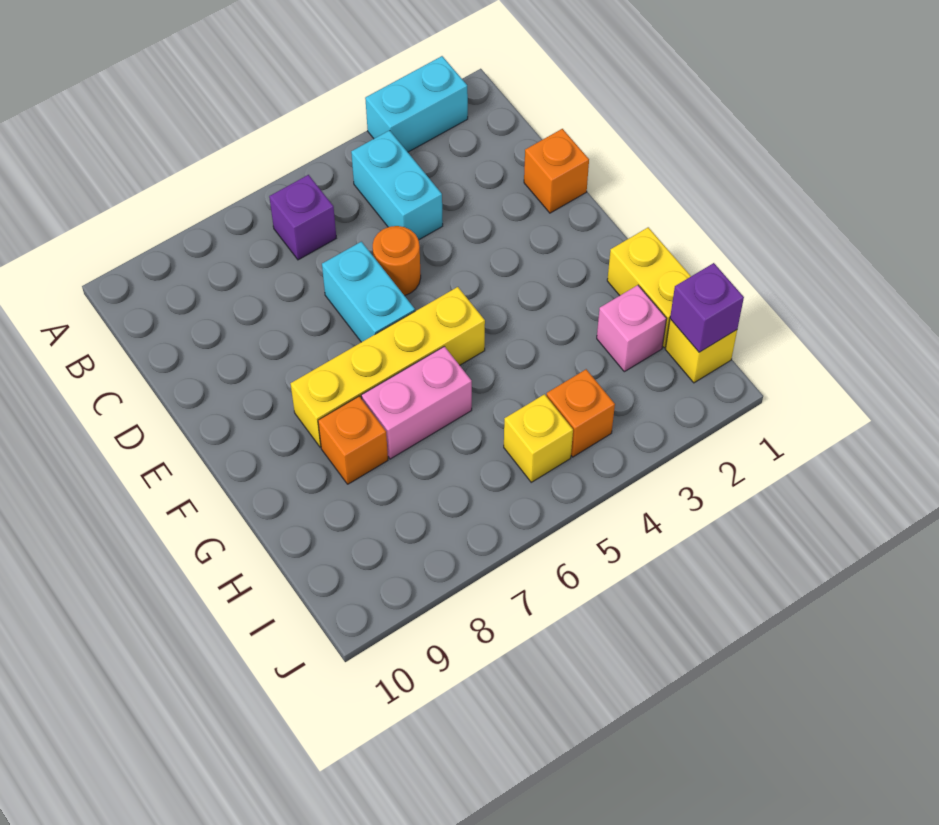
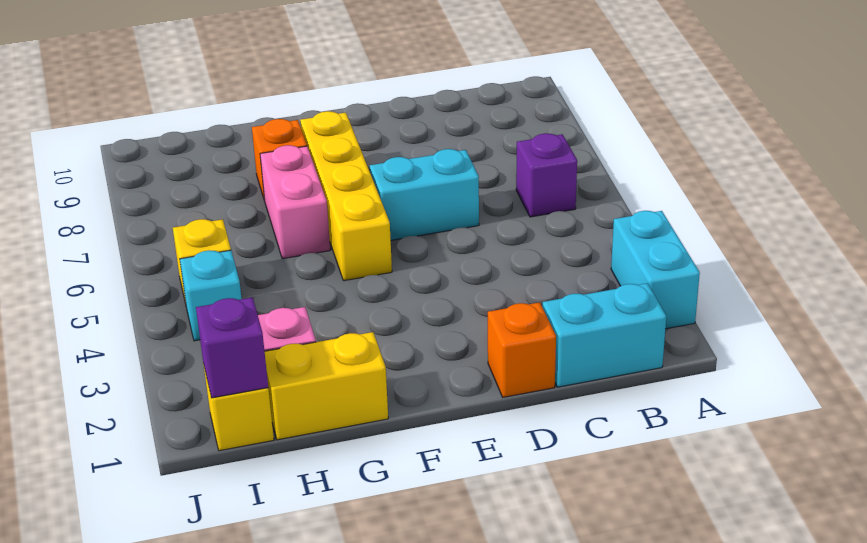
cyan brick B4:C4 level 1 -> cyan brick B1:C1 level 1
orange round brick D5 level 1 -> none
orange brick I4 level 1 -> cyan brick I4 level 1

